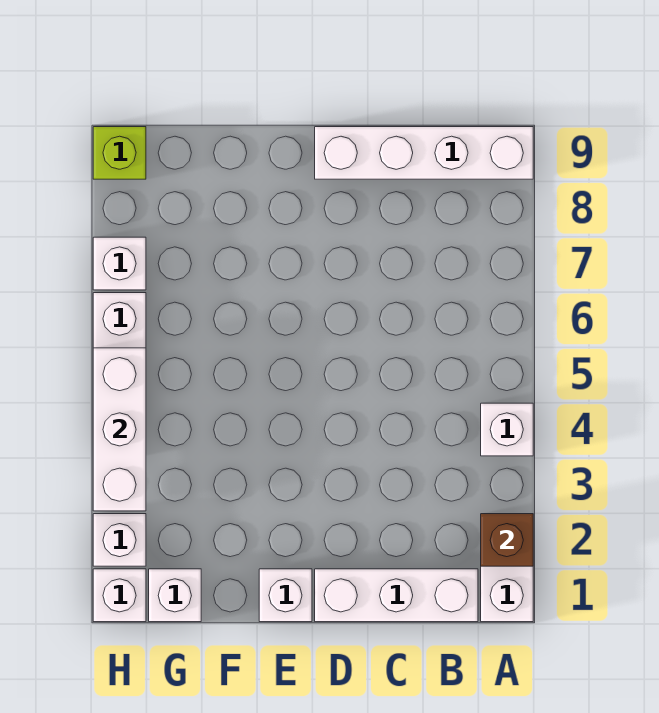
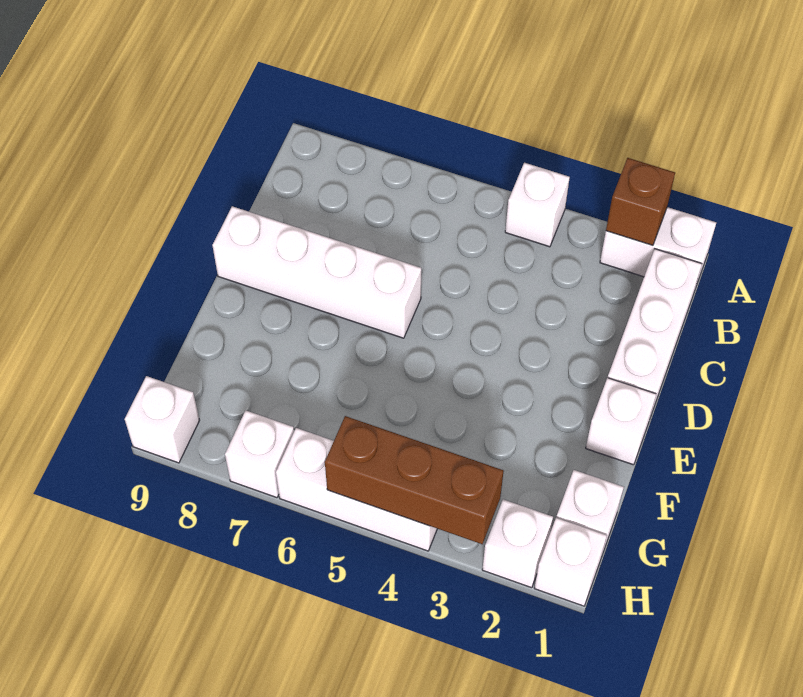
white brick A9:D9 level 1 -> white brick D6:D9 level 1
white brick H3:H5 level 2 -> brown brick H3:H5 level 2
lime brick H9 level 1 -> white brick H9 level 1

